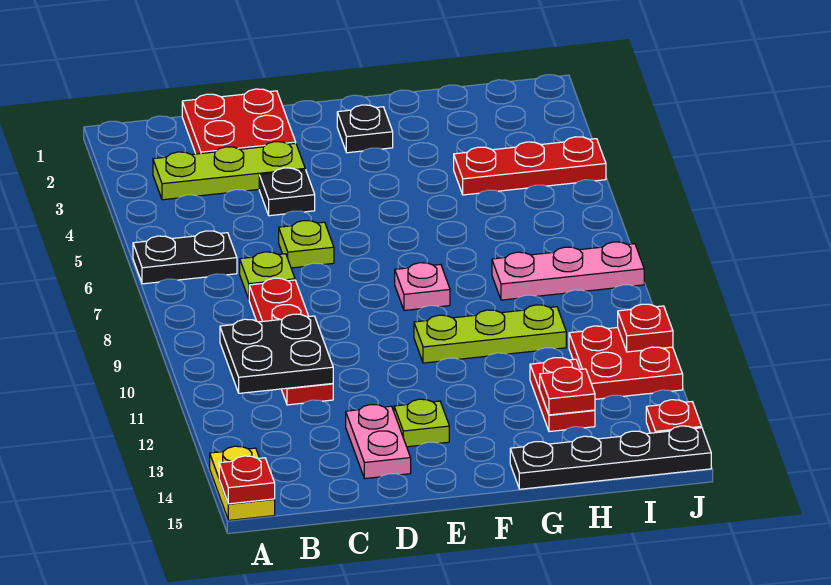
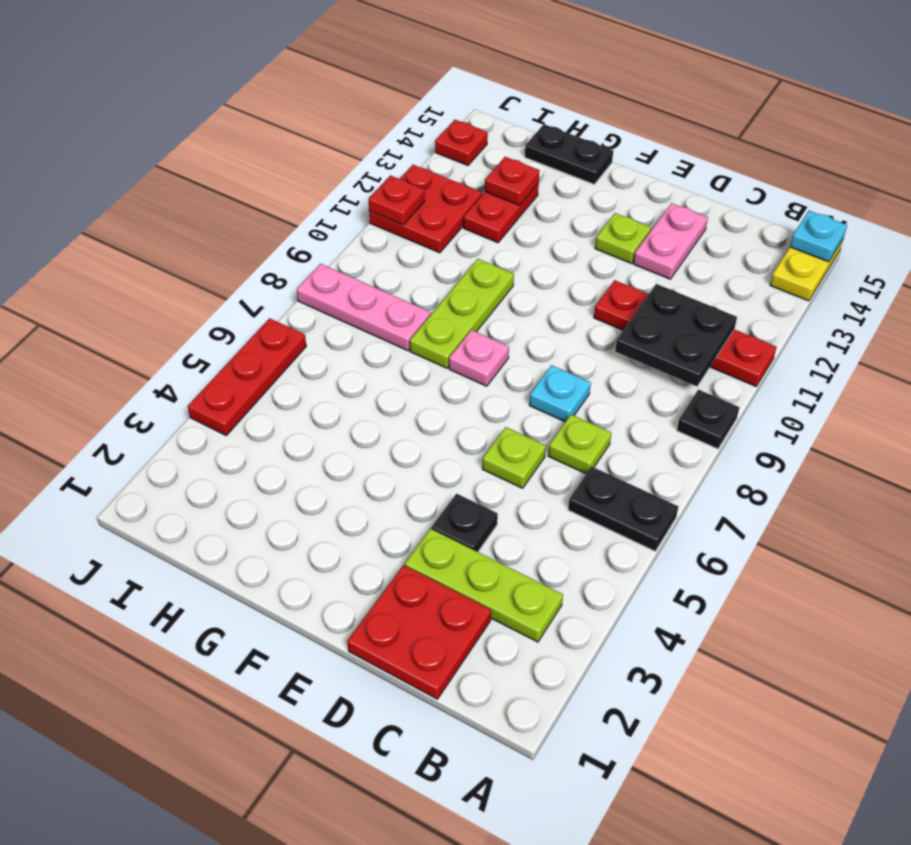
red plate A15 level 2 -> cyan plate A15 level 2
red plate C8:C11 level 1 -> red plate A11:D11 level 1
none -> cyan plate D8 level 1
black plate F2 level 1 -> black plate A9 level 1
lime plate F10:H10 level 1 -> lime plate G8:G10 level 1
black plate G15:J15 level 1 -> black plate G15:H15 level 1
red plate H4:J4 level 1 -> red plate J4:J6 level 1

